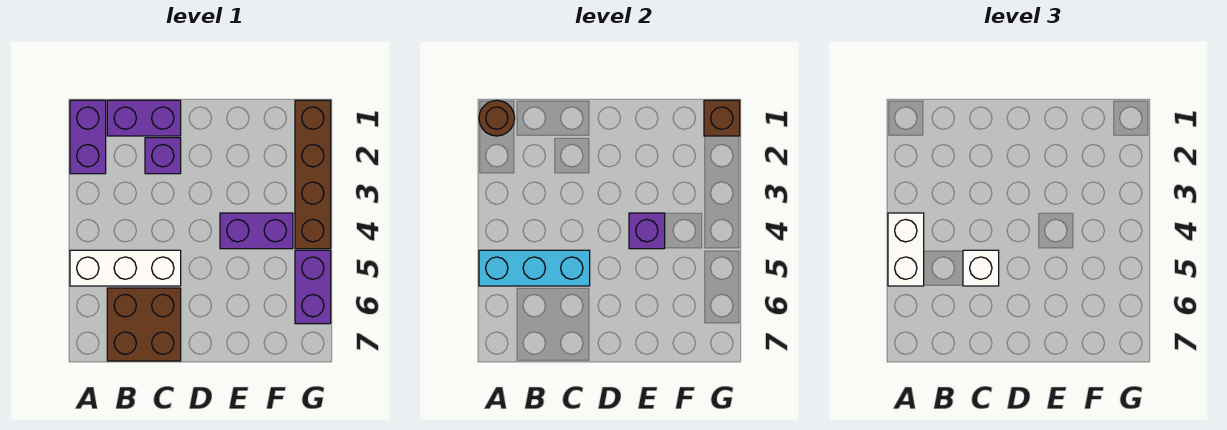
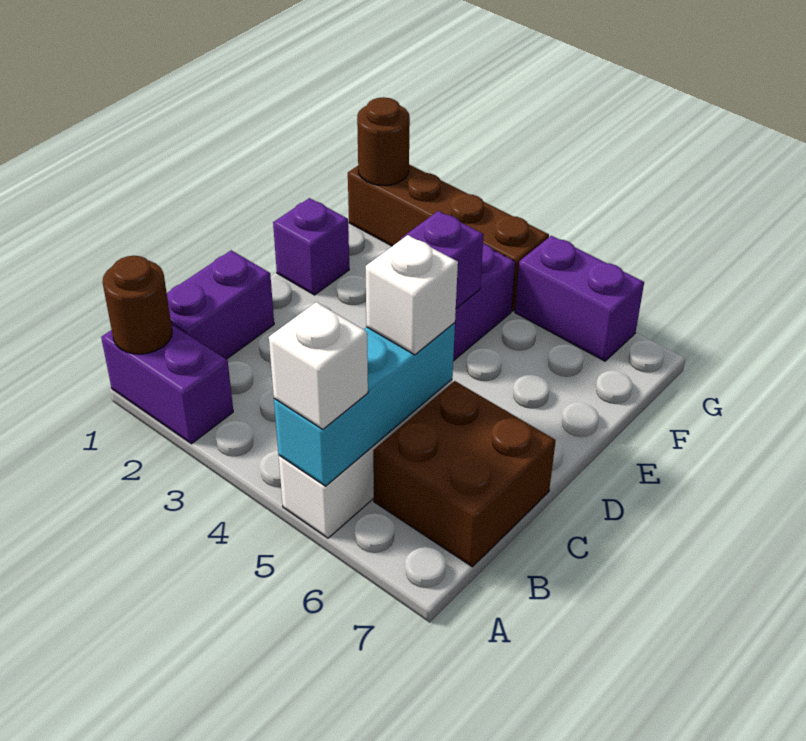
white brick A4:A5 level 3 -> white brick A5 level 3
purple brick C2 level 1 -> purple brick E1 level 1
brown brick G1 level 2 -> brown round brick G1 level 2

